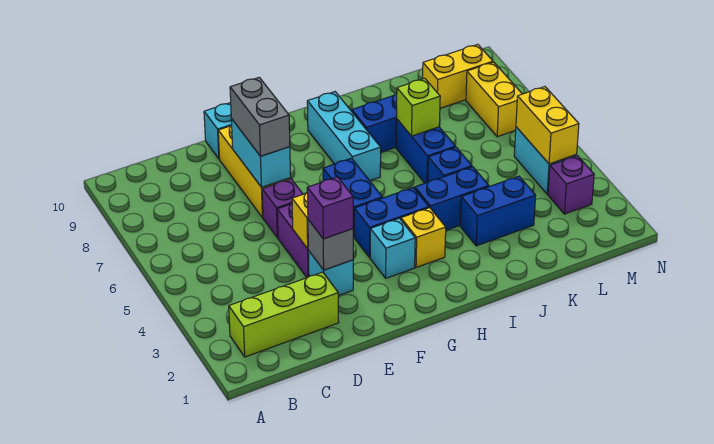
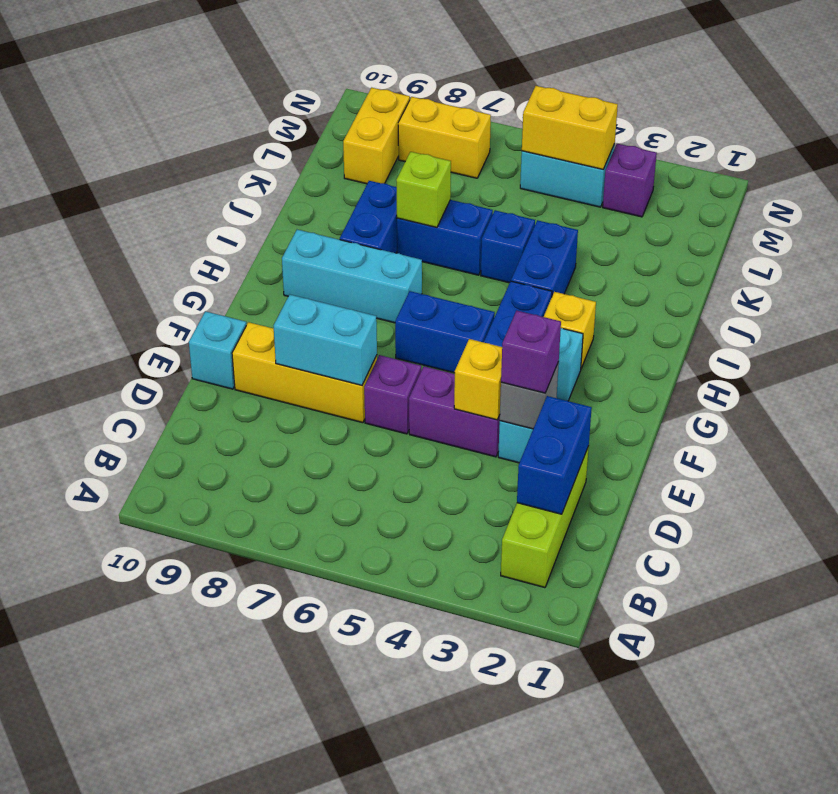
grey brick E7:E8 level 3 -> none
blue brick J3:K3 level 1 -> blue brick C2:D2 level 2

